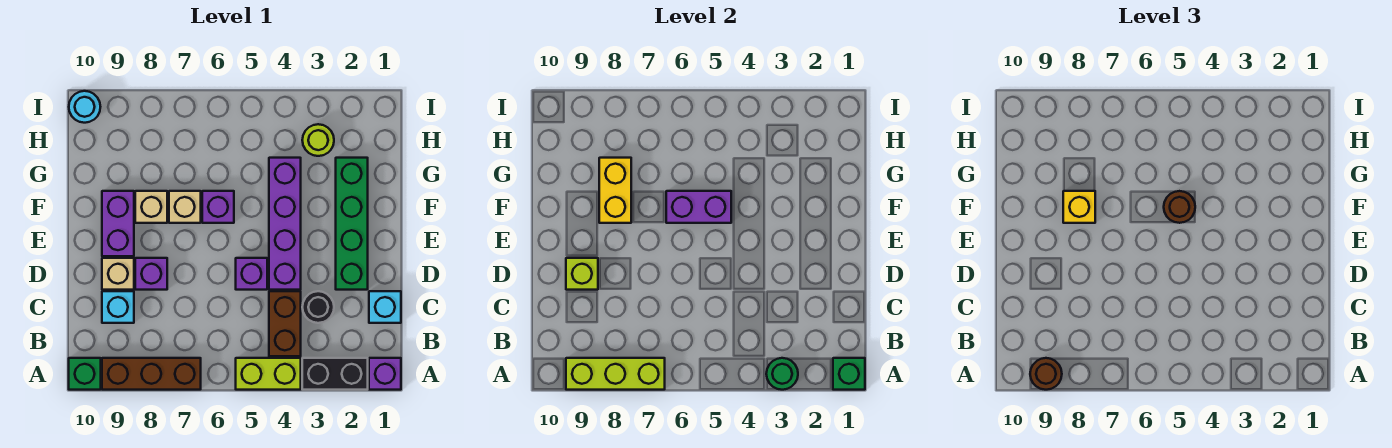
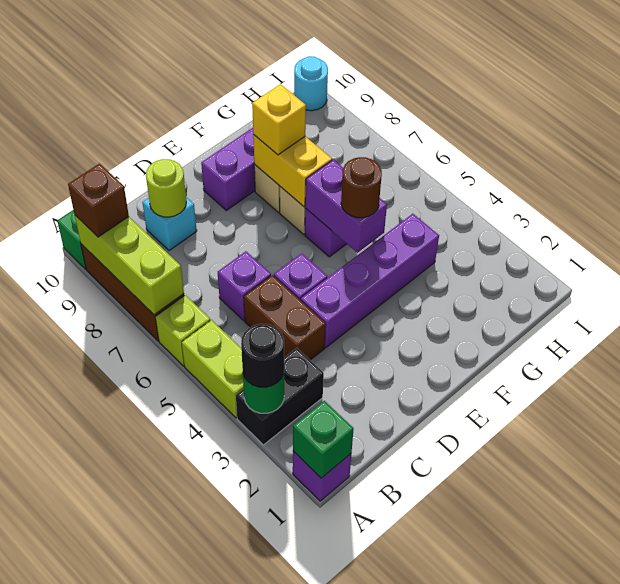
black brick A2:A3 level 1 -> black brick A3:B3 level 1
brown round brick A9 level 3 -> brown brick A9 level 3
brown brick B4:C4 level 1 -> brown brick C4:C5 level 1
cyan brick C1 level 1 -> none
black round brick C3 level 1 -> black round brick A3 level 3
green brick D2:G2 level 1 -> none
purple brick D8 level 1 -> purple brick C6 level 1
tan brick D9 level 1 -> none
lime brick D9 level 2 -> lime brick A6 level 1
yellow brick F8:G8 level 2 -> yellow brick F7:F8 level 2
lime round brick H3 level 1 -> lime round brick C9 level 2

